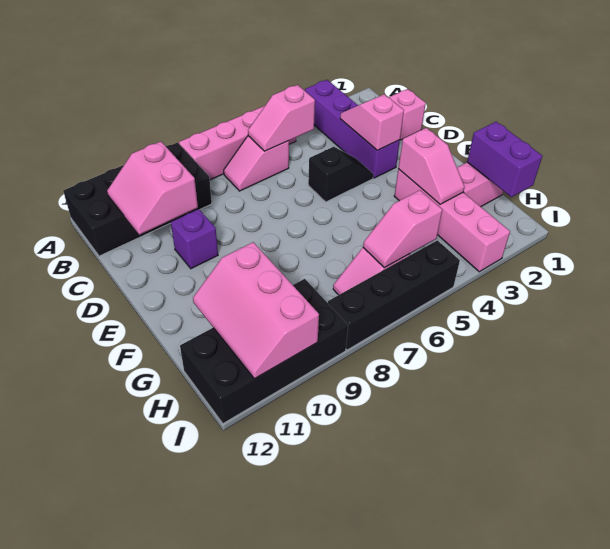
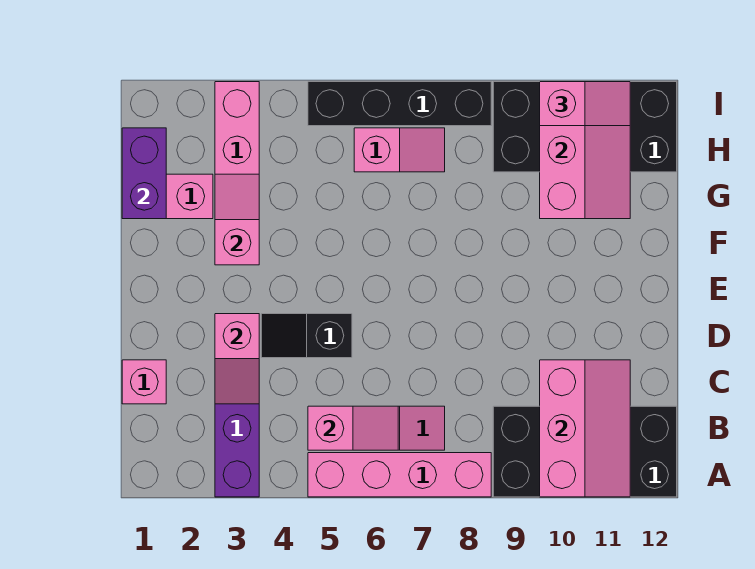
pink slope B10:C11 level 2 top 10 -> pink slope A10:C11 level 2 top 10
purple brick D10 level 1 -> none
pink slope H5:H6 level 2 top 5 -> pink slope I10:I11 level 3 top 10

